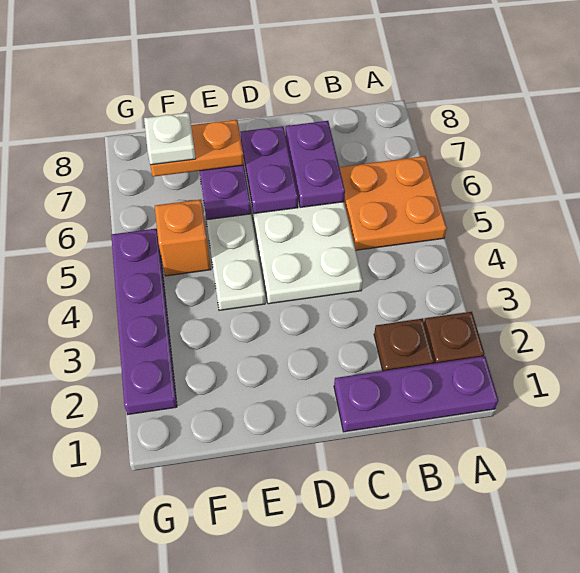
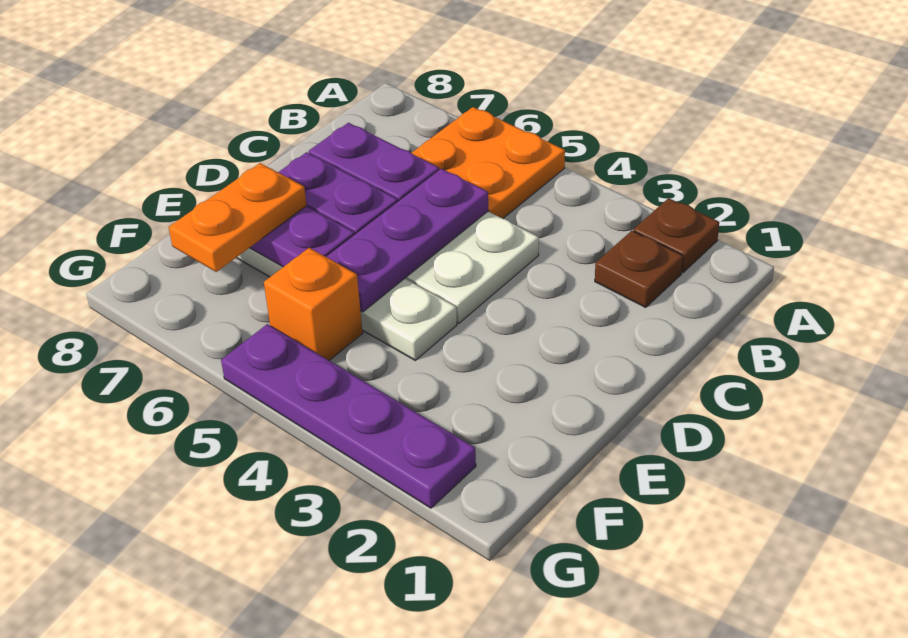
purple plate A1:C1 level 1 -> purple plate C5:E5 level 2
white plate F7 level 4 -> none

